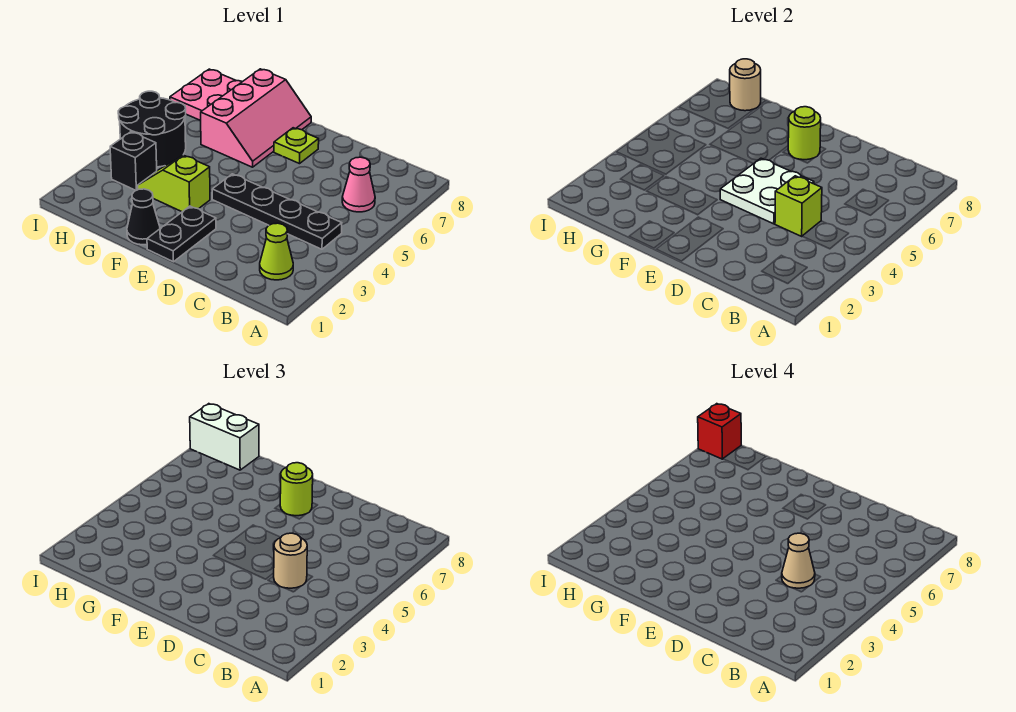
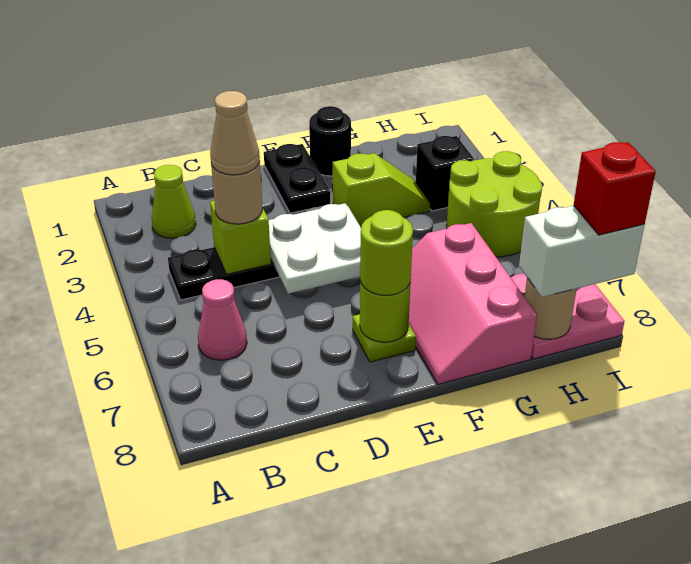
black cone F1 level 1 -> black round brick F1 level 1
black round brick H4:I5 level 1 -> lime round brick H4:I5 level 1

